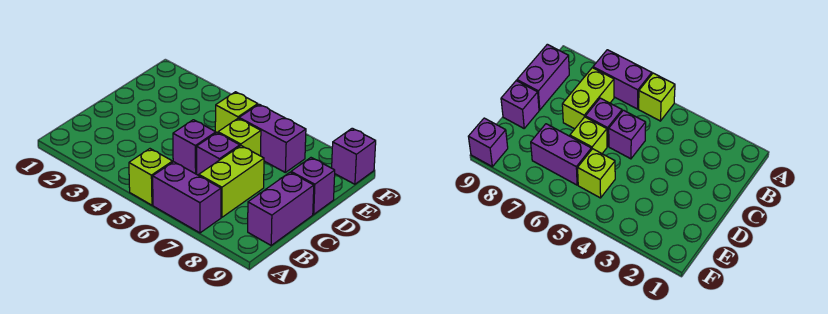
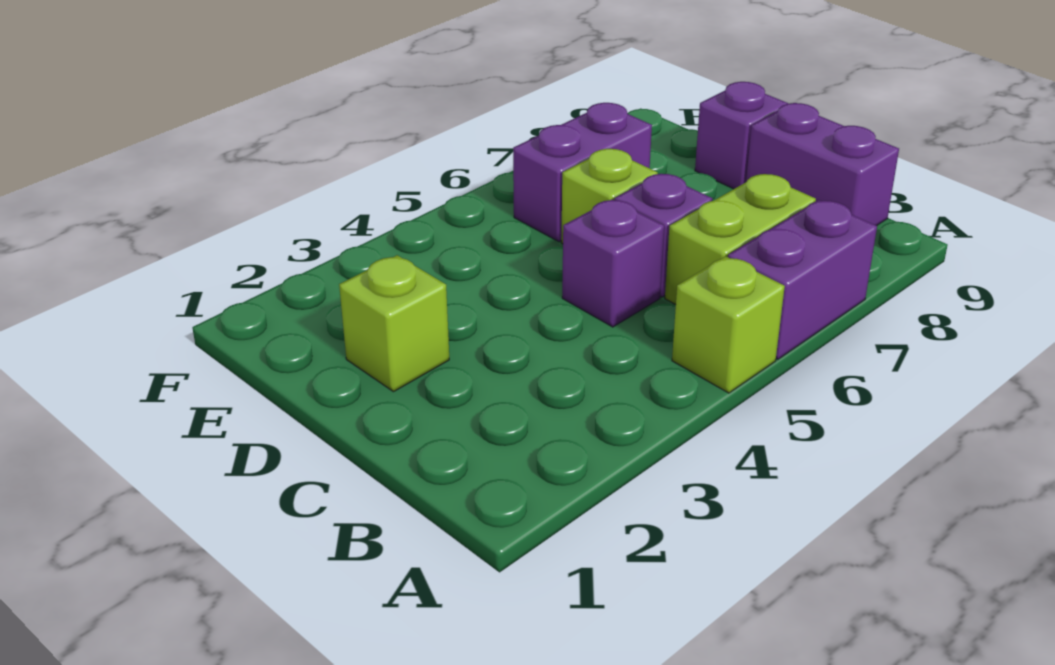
lime brick B7:C7 level 1 -> lime brick B6:B7 level 1
lime brick E5 level 1 -> lime brick D2 level 1
purple brick F9 level 1 -> none

